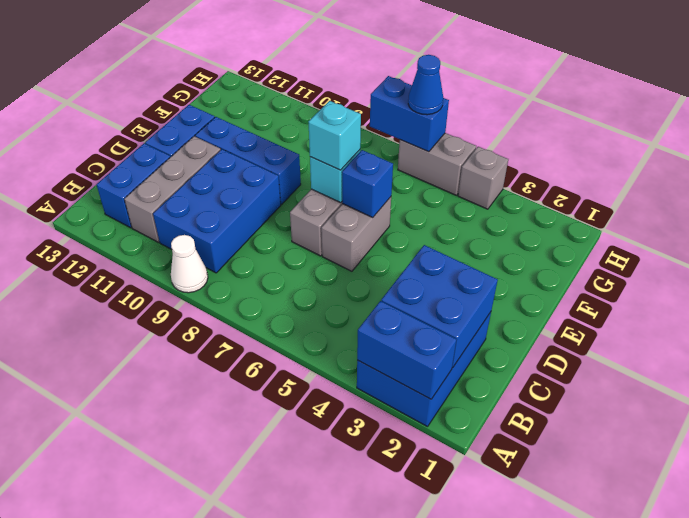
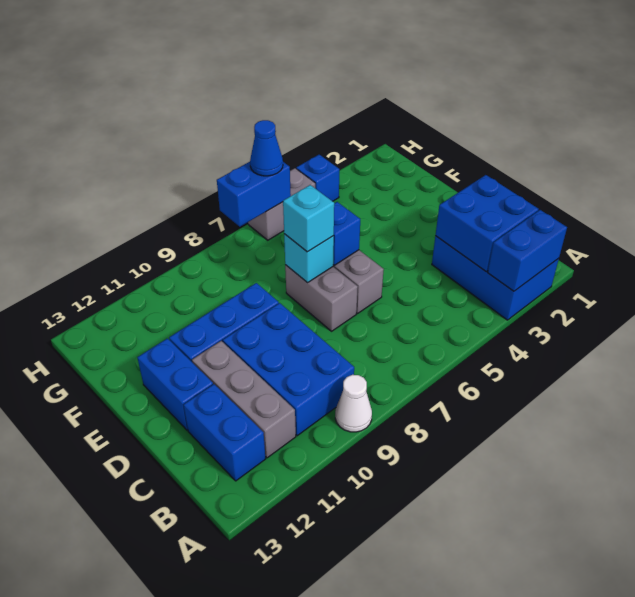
grey brick H4 level 1 -> blue brick H4 level 1

